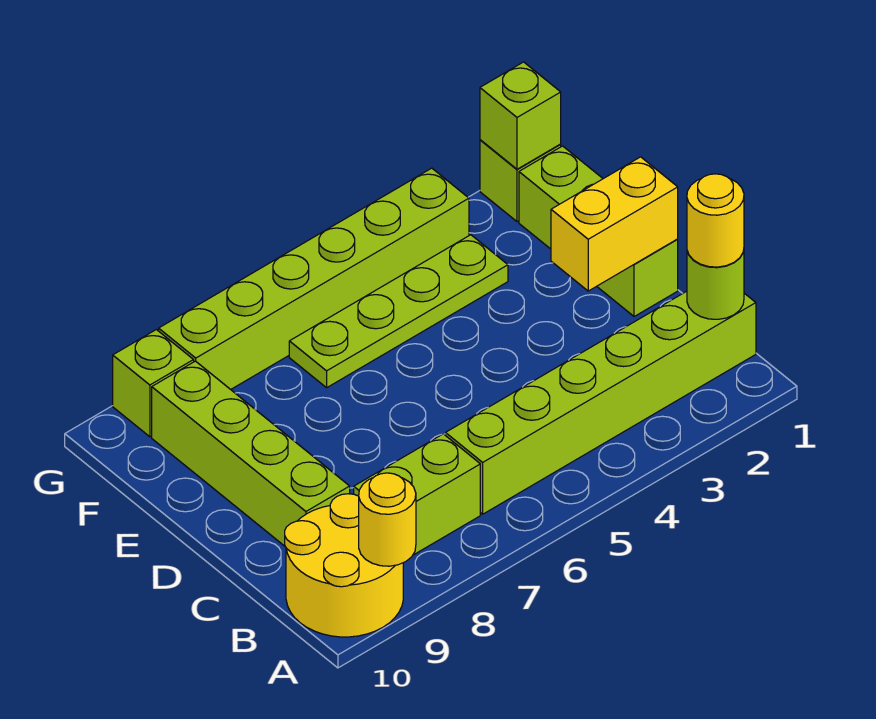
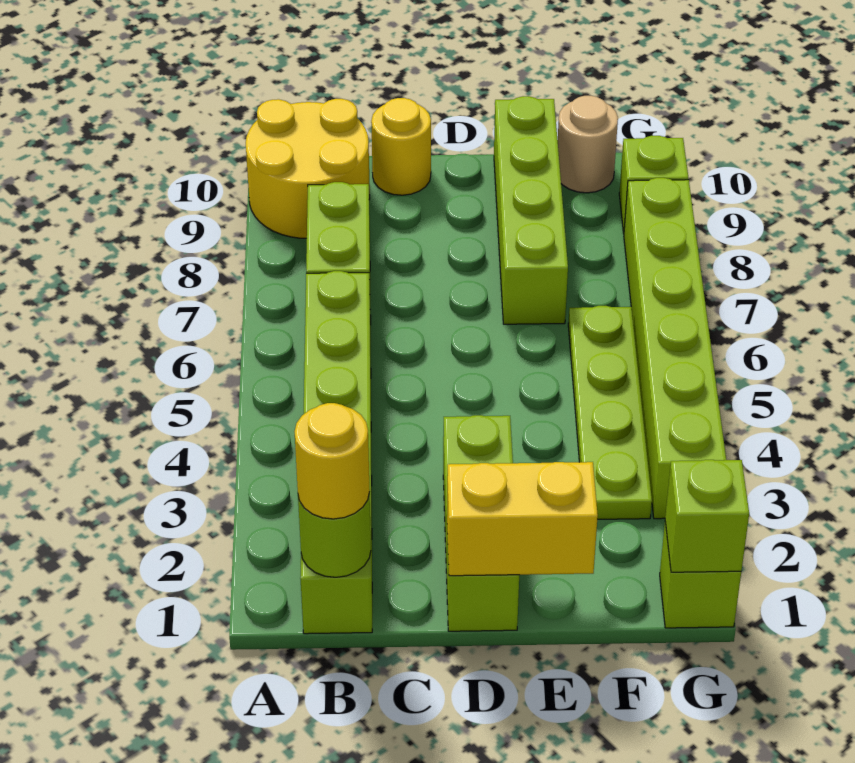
yellow round brick A9 level 2 -> yellow round brick C10 level 1
lime brick C9:F9 level 1 -> lime brick E7:E10 level 1
lime brick D1:F1 level 1 -> lime brick D1:D3 level 1
yellow brick D1:D2 level 2 -> yellow brick D1:E1 level 2
none -> tan round brick F10 level 1

